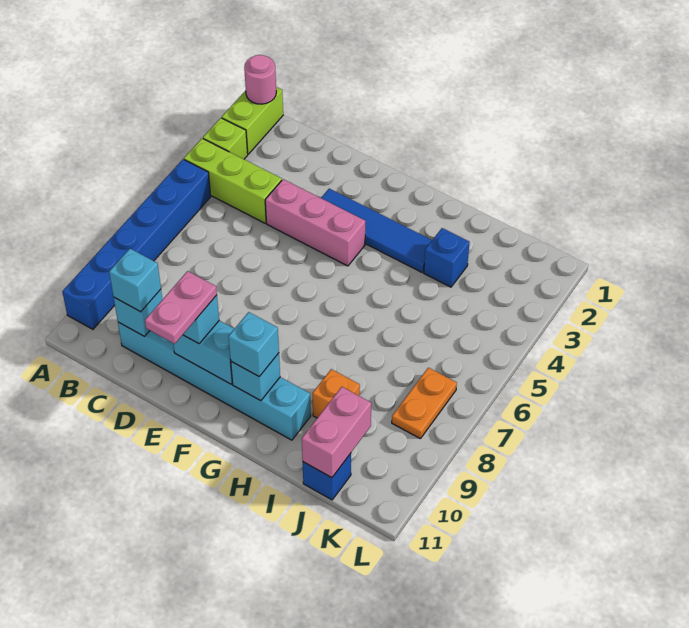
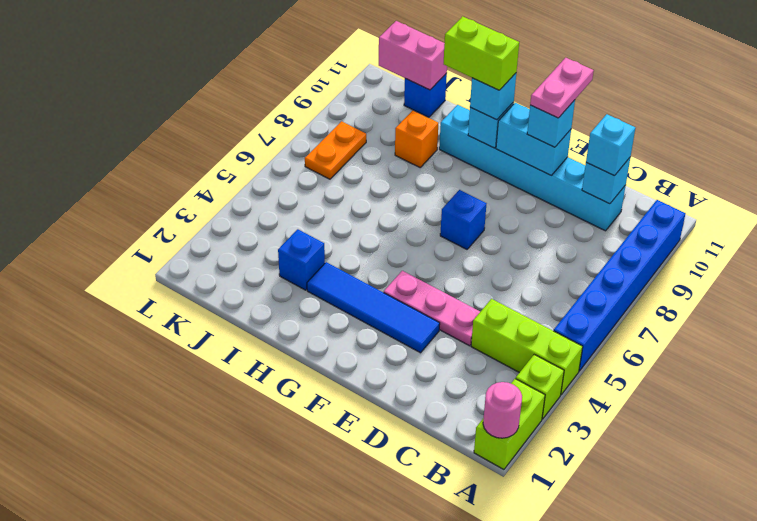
pink brick D4:F4 level 1 -> pink plate D4:F4 level 1
none -> blue brick F7 level 1
none -> lime brick G10:H10 level 4
pink brick J10:J11 level 2 -> pink brick J11:K11 level 2

